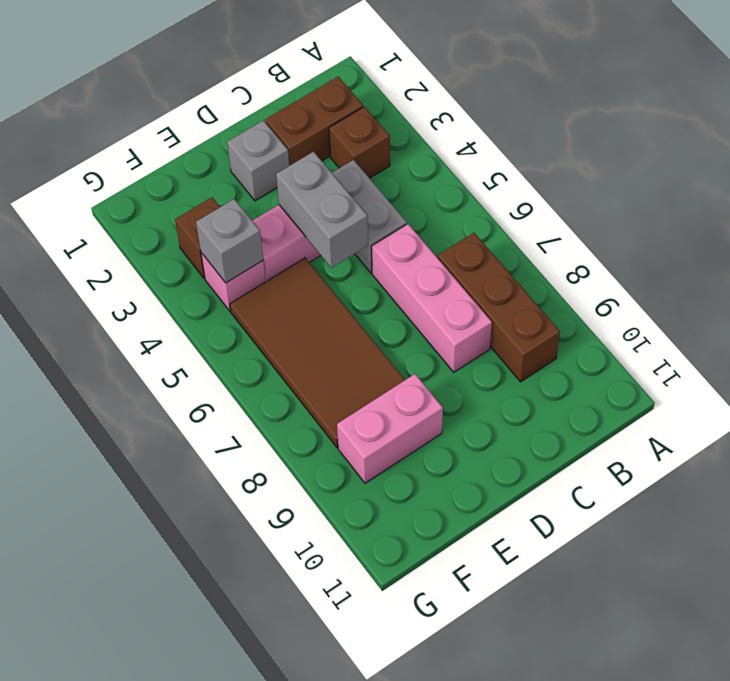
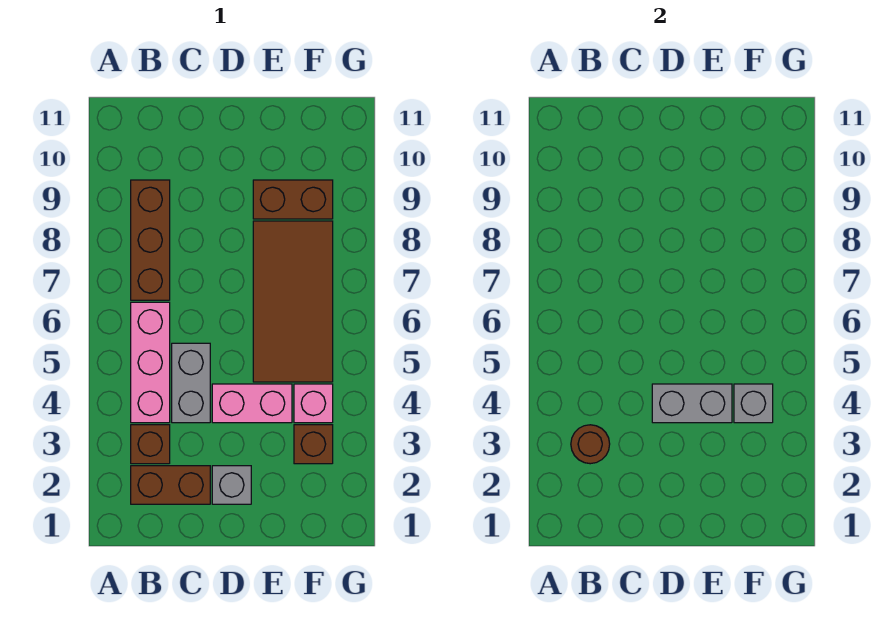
none -> brown round brick B3 level 2
pink brick C6:C8 level 1 -> pink brick B4:B6 level 1
grey brick D4:D5 level 2 -> grey brick D4:E4 level 2
pink brick E9:F9 level 1 -> brown brick E9:F9 level 1

